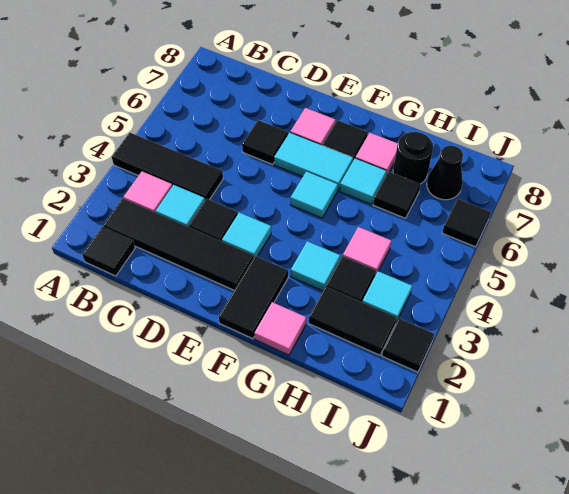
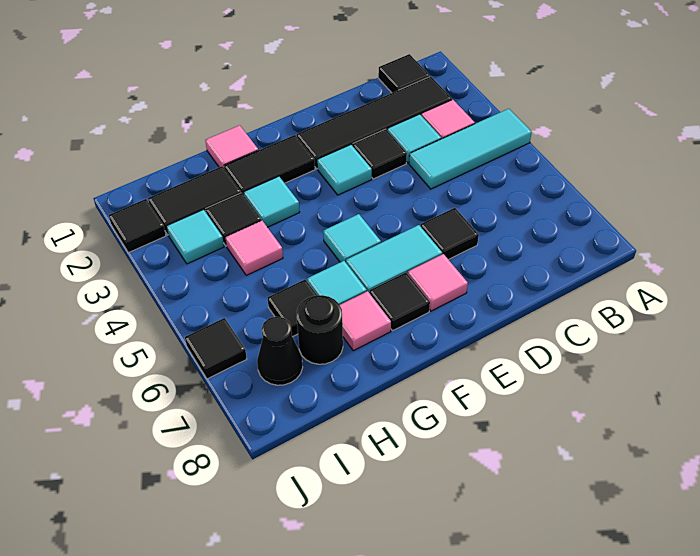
black tile A4:C4 level 1 -> cyan tile A4:C4 level 1
black tile F1:F2 level 1 -> black tile F2:G2 level 1

